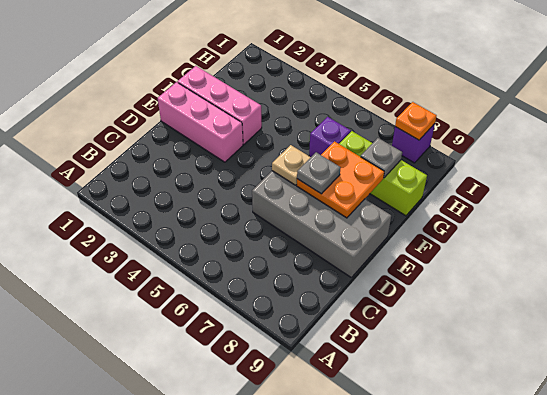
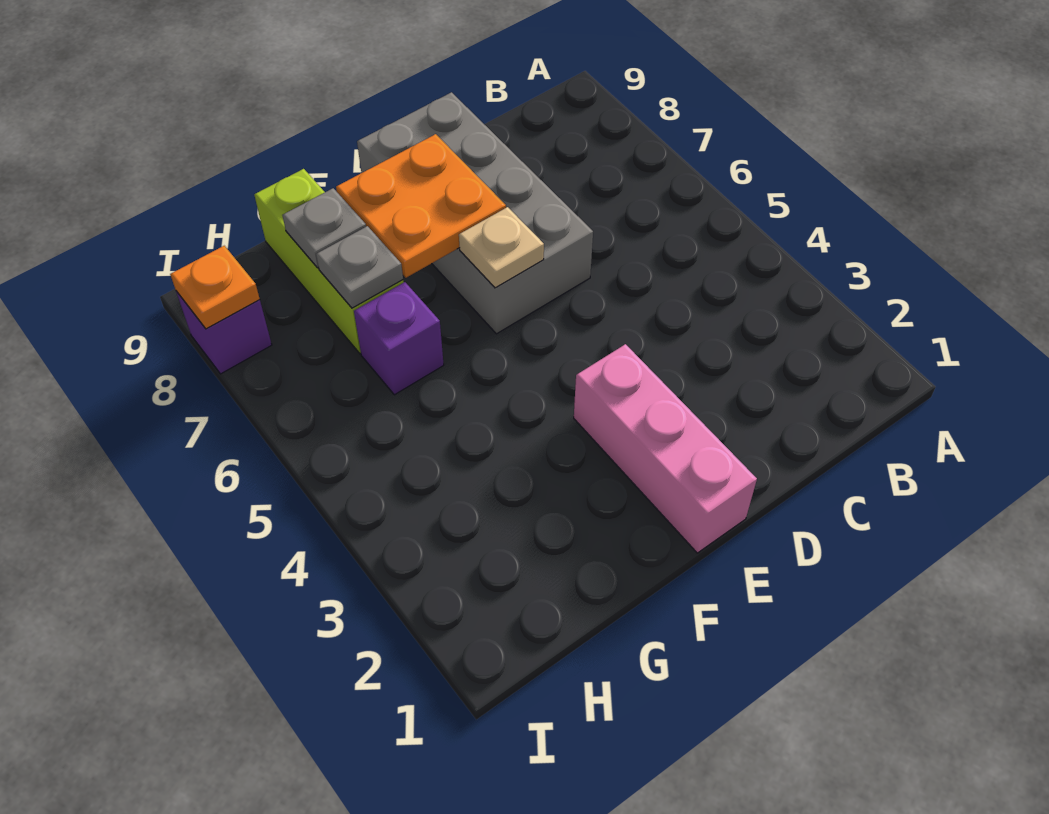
grey plate E7 level 3 -> grey plate G7 level 2
pink brick F1:F3 level 1 -> none

